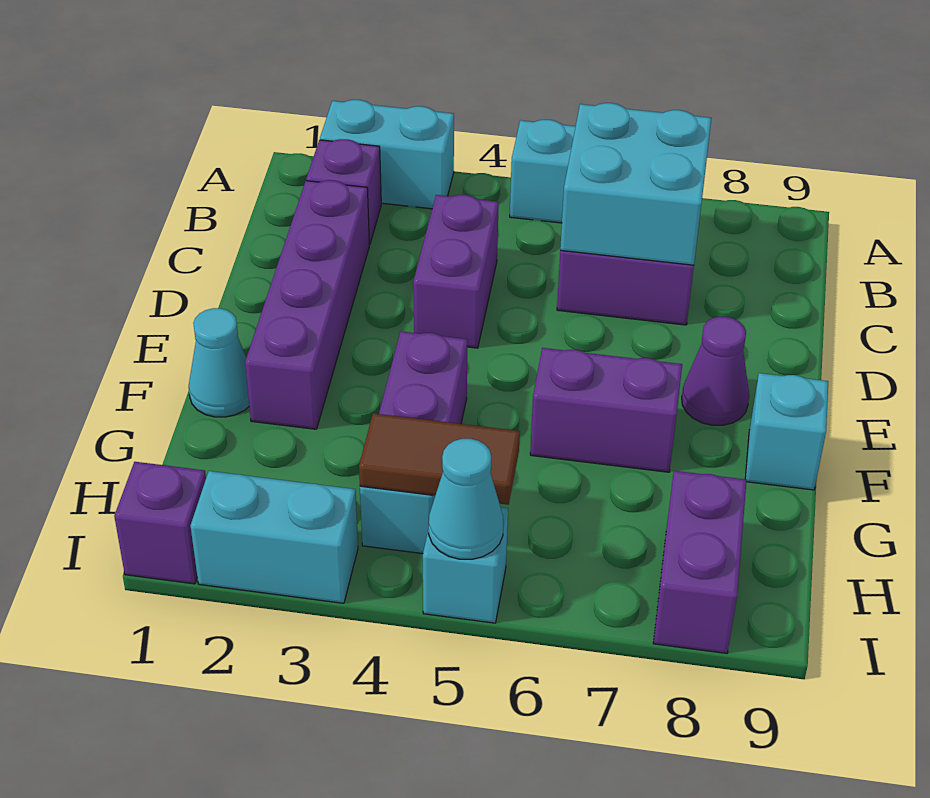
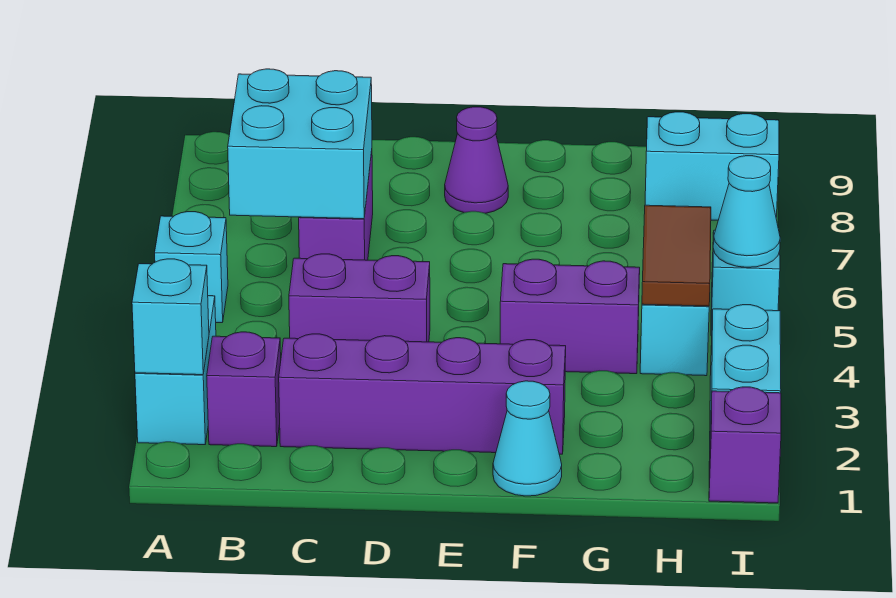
purple brick F6:F7 level 1 -> none
cyan brick F9 level 1 -> cyan brick A2 level 2
purple brick H8:I8 level 1 -> cyan brick H8:I8 level 1

